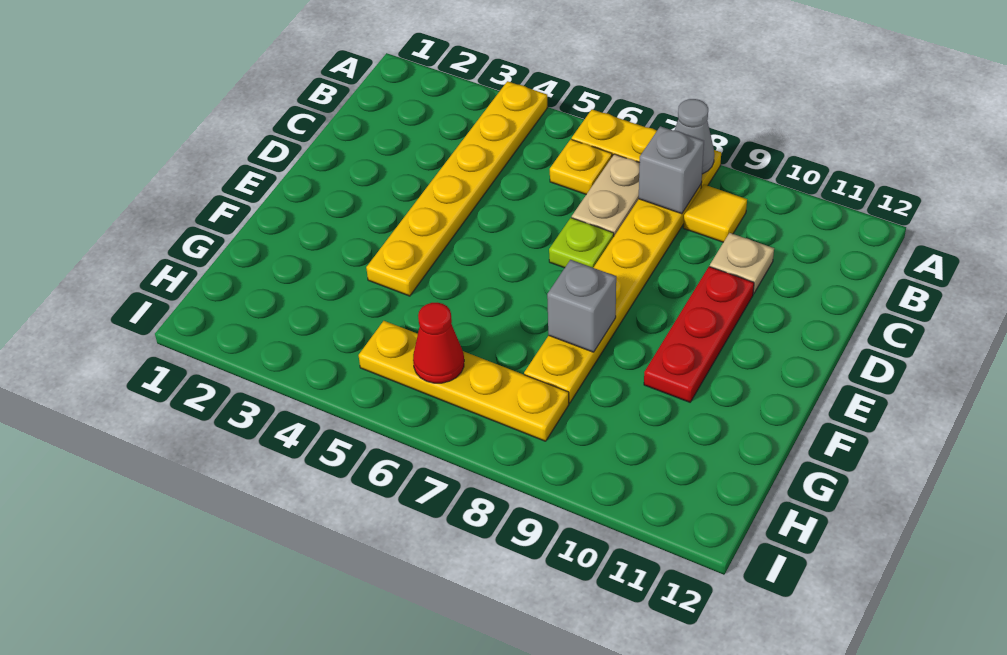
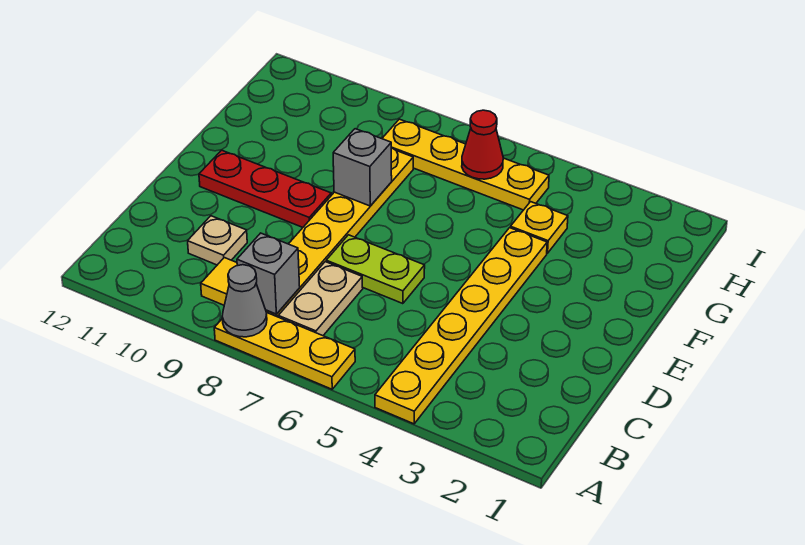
yellow plate B6 level 1 -> yellow plate G4 level 1
lime plate D7 level 1 -> lime plate D6:D7 level 1
red plate D10:F10 level 1 -> red plate E9:E11 level 1

